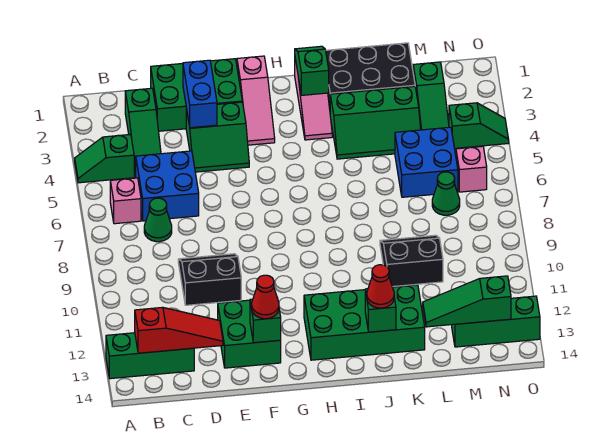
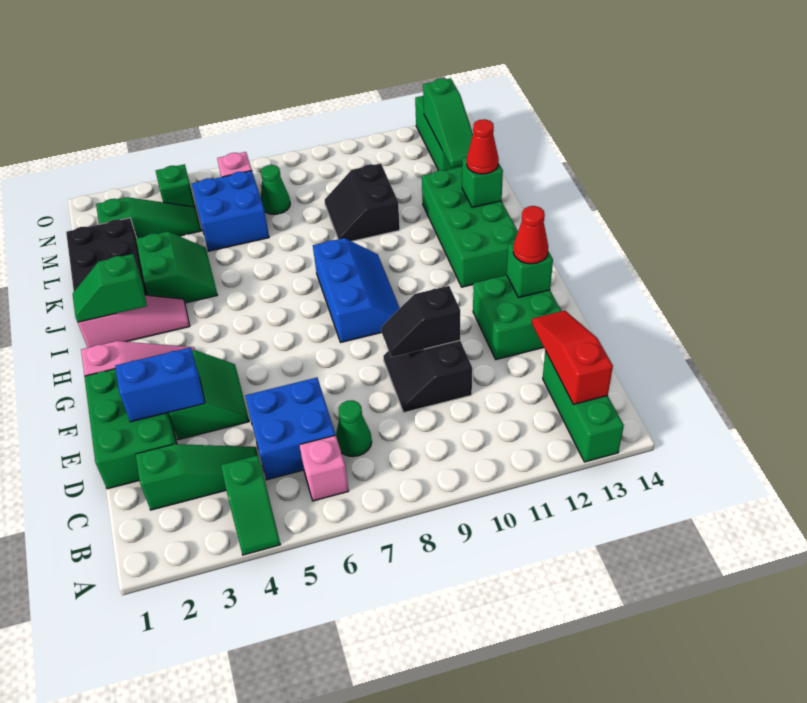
none -> black slope E9:E10 level 2 top 10
none -> blue slope G8:I9 level 1 top 8
green slope J3:L4 level 1 top 3 -> green slope J3:K4 level 1 top 3

